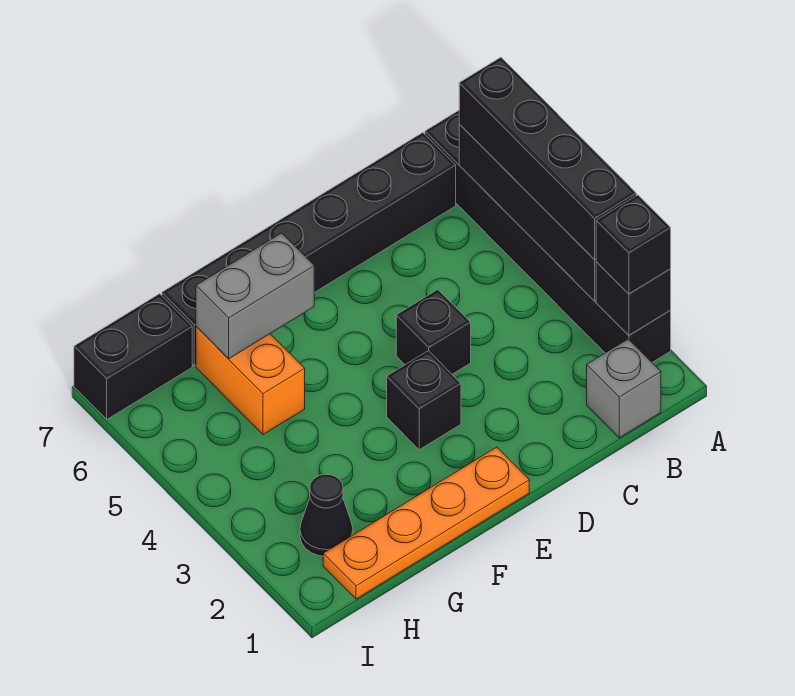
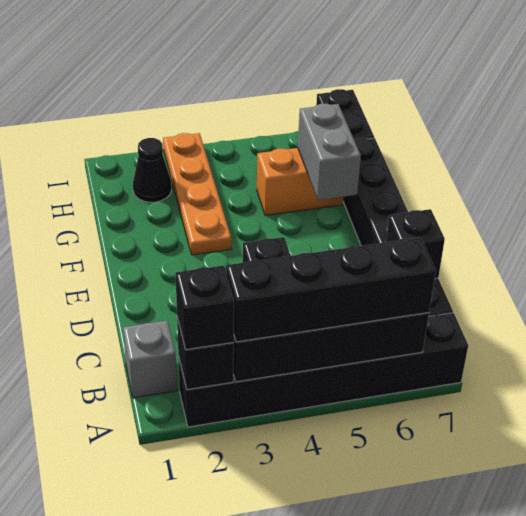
orange plate E1:H1 level 1 -> orange plate F3:I3 level 1
black brick E3 level 1 -> black brick C7 level 2

